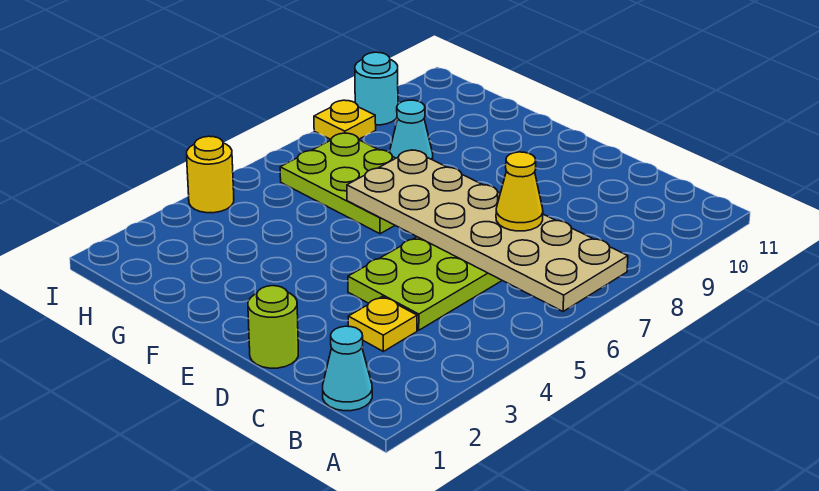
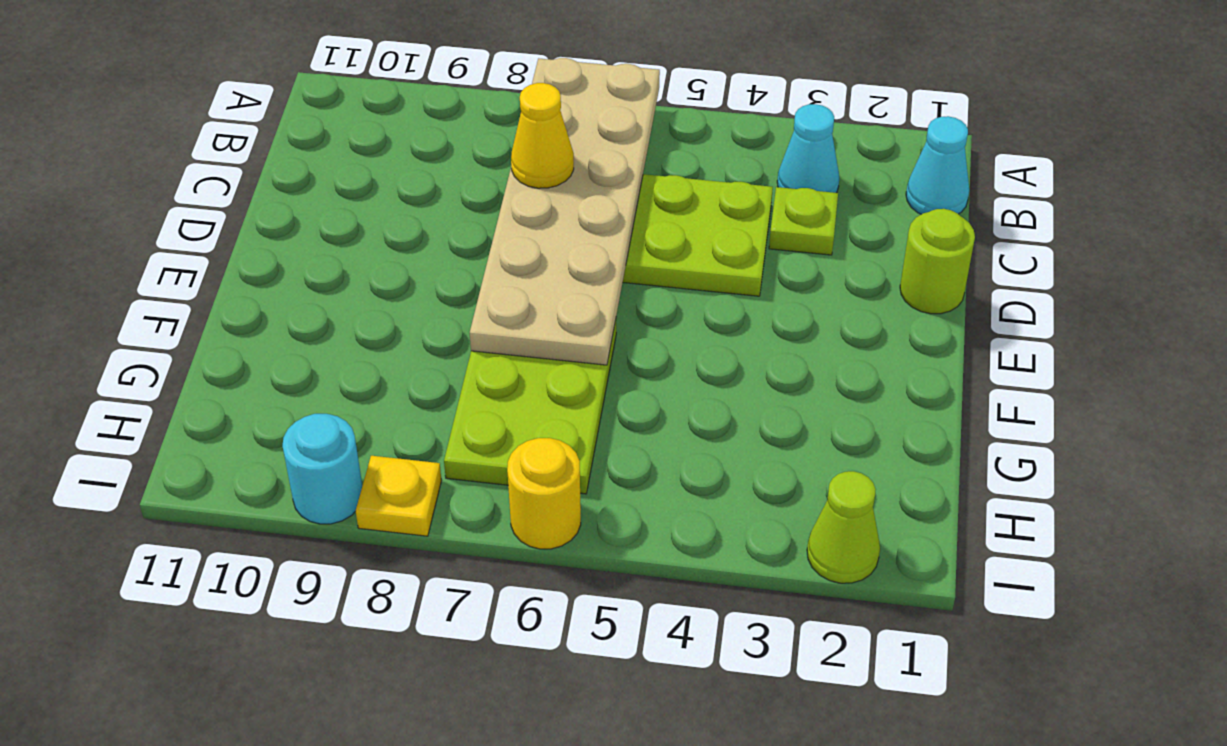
yellow plate C3 level 1 -> lime plate C3 level 1
cyan cone G8 level 1 -> cyan cone B3 level 1
none -> lime cone I2 level 1
yellow round brick I4 level 1 -> yellow round brick I6 level 1

